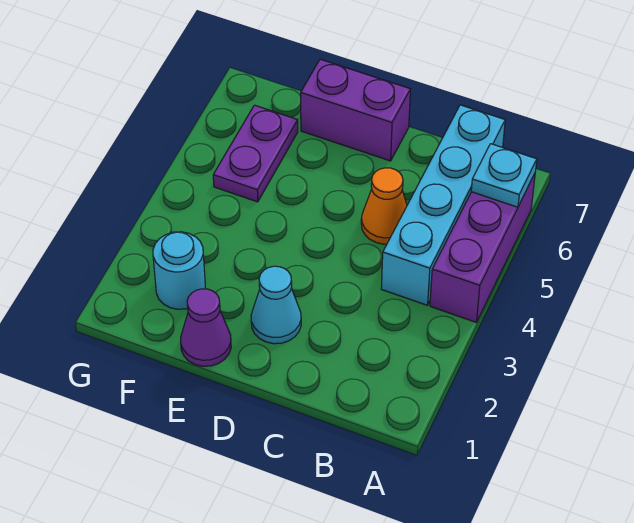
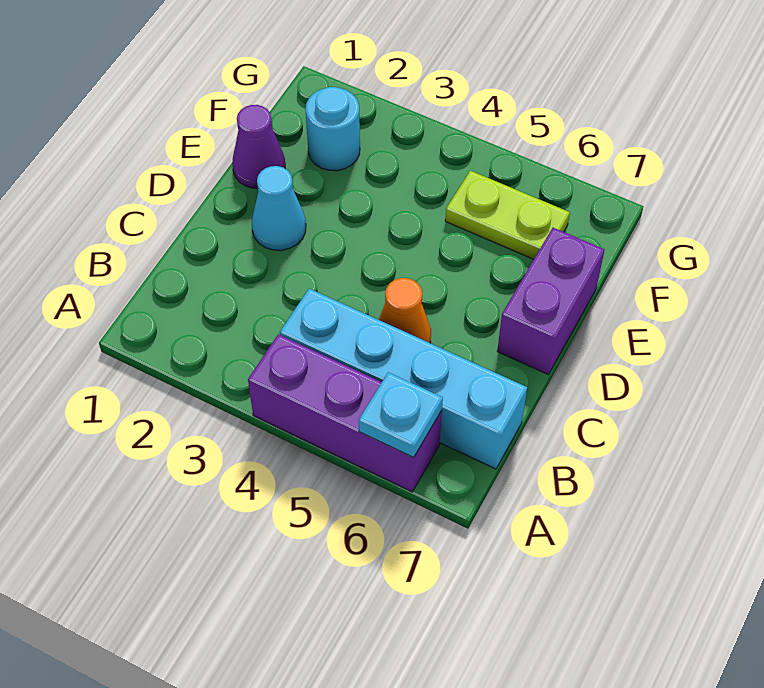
purple plate F5:F6 level 1 -> lime plate F5:F6 level 1

